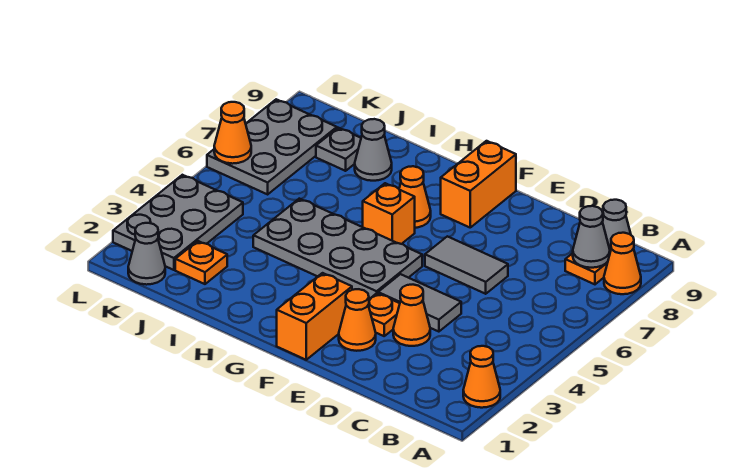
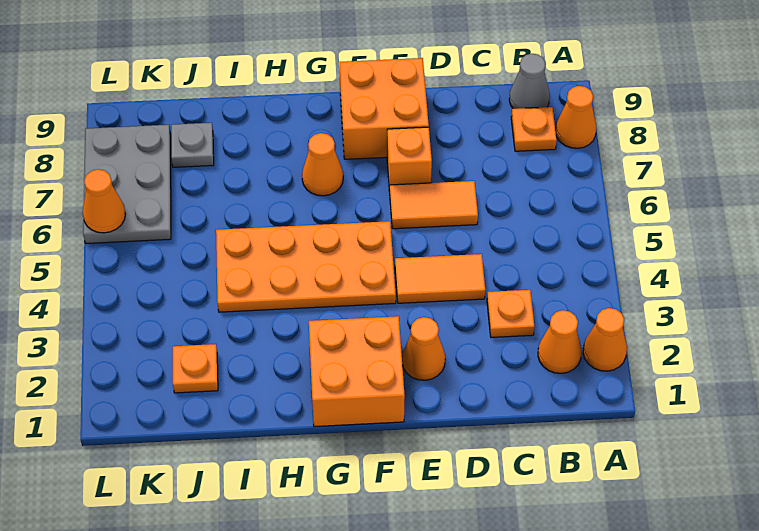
grey cone B8 level 2 -> none
orange cone D3 level 1 -> orange cone B2 level 1
grey tile D4:E4 level 1 -> orange tile D4:E4 level 1
grey tile D6:E6 level 1 -> orange tile D6:E6 level 1
orange plate E3 level 1 -> orange plate C3 level 1
orange brick F1:F2 level 1 -> orange brick F1:G2 level 1
grey plate F4:I5 level 1 -> orange plate F4:I5 level 1
orange brick F8:F9 level 1 -> orange brick E8:F9 level 1
orange brick G6 level 1 -> orange brick E7 level 1
grey cone I8 level 1 -> none
grey cone K1 level 1 -> none
grey plate K2:L4 level 1 -> none

